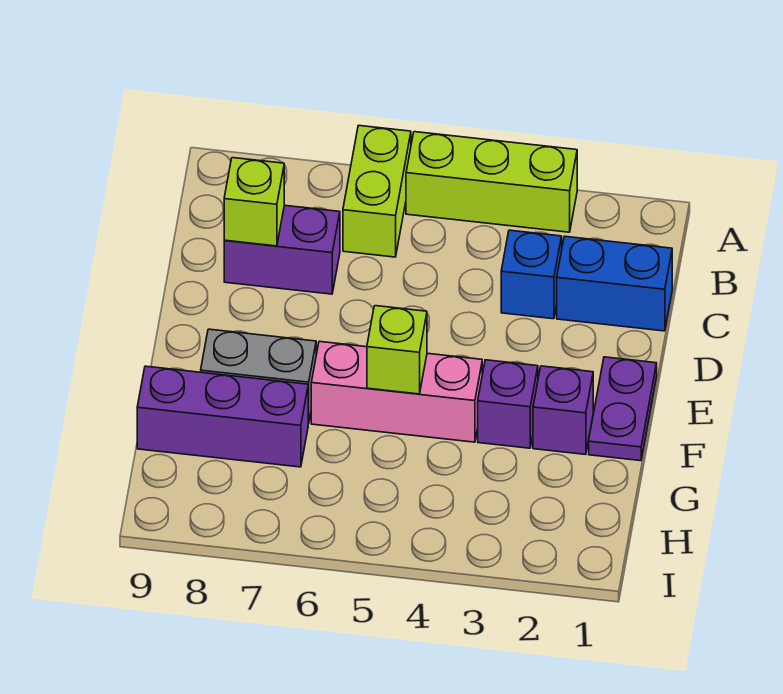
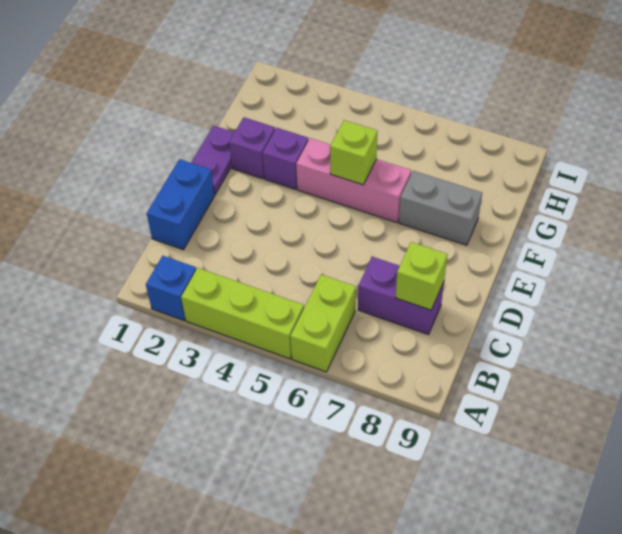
blue brick C1:C2 level 1 -> blue brick C1:D1 level 1
blue brick C3 level 1 -> blue brick A2 level 1
purple brick G7:G9 level 1 -> none

